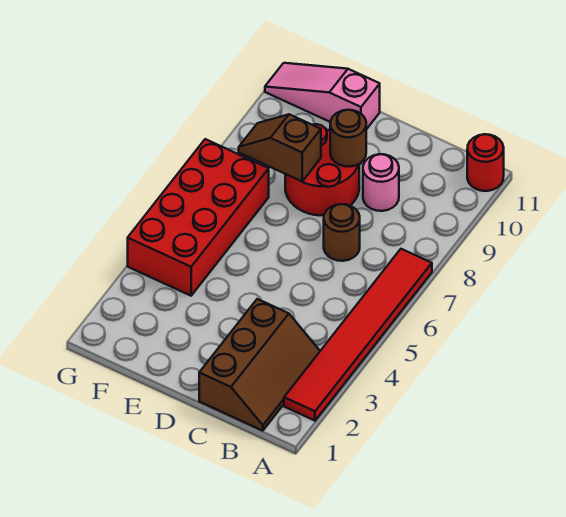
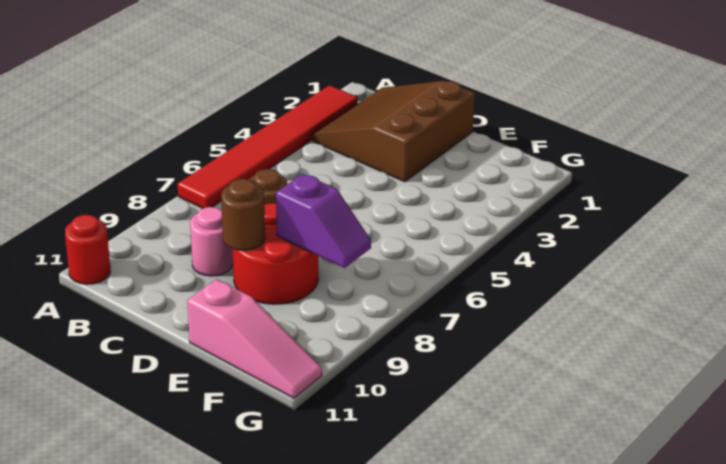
brown slope B1:C3 level 1 top C -> brown slope B1:D3 level 1 top D
brown slope E8:F8 level 2 top E -> purple slope E8:F8 level 2 top E
red brick F4:G7 level 1 -> none

